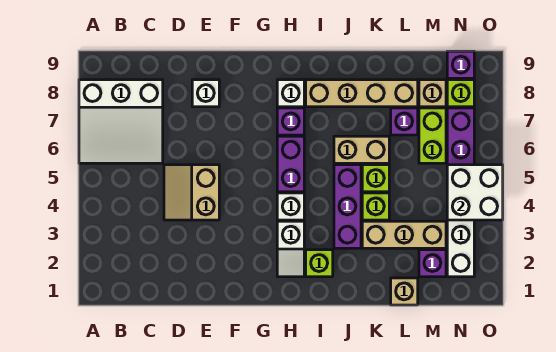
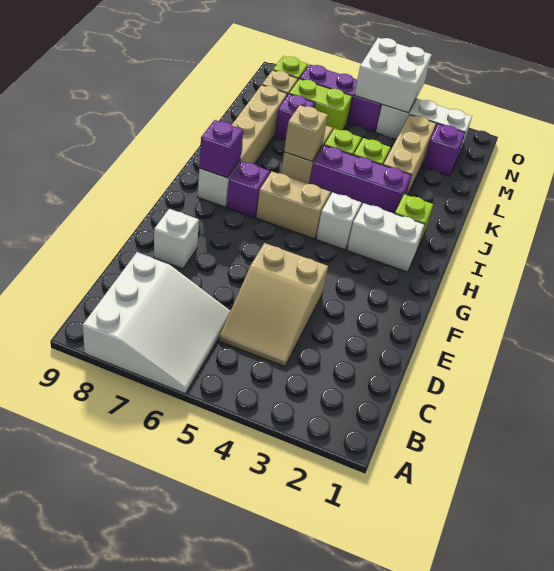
tan slope D4:E5 level 1 top E -> tan slope C4:E5 level 1 top E
white slope H2:H3 level 1 top 3 -> white brick H2:H3 level 1
purple brick H5:H6 level 1 -> tan brick H5:H6 level 1
tan brick L1 level 1 -> tan brick J6 level 2
purple brick N9 level 1 -> purple brick H8 level 2

